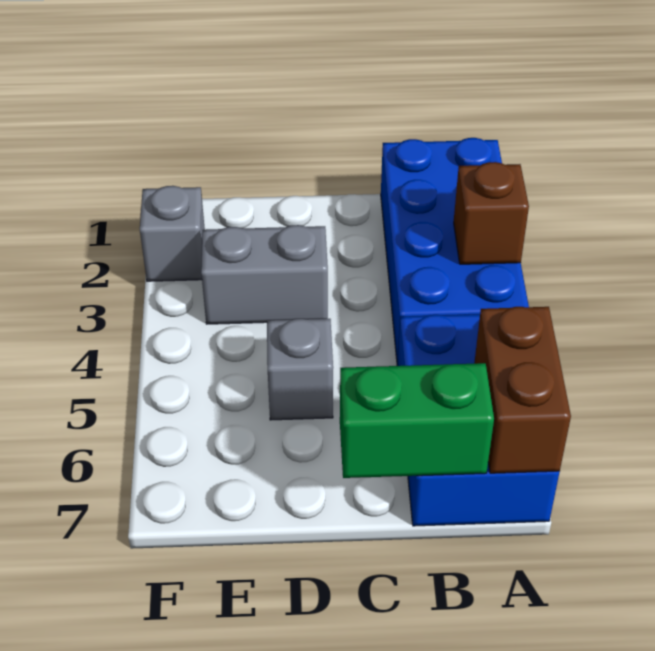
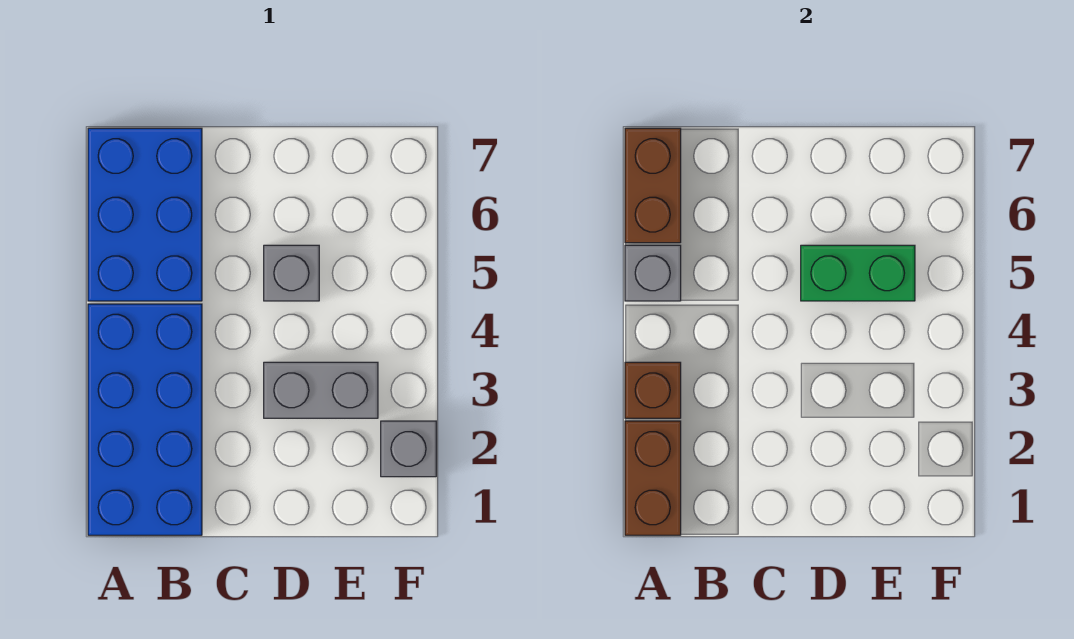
none -> brown brick A1:A2 level 2
none -> grey brick A5 level 2
green brick B7:C7 level 2 -> green brick D5:E5 level 2

